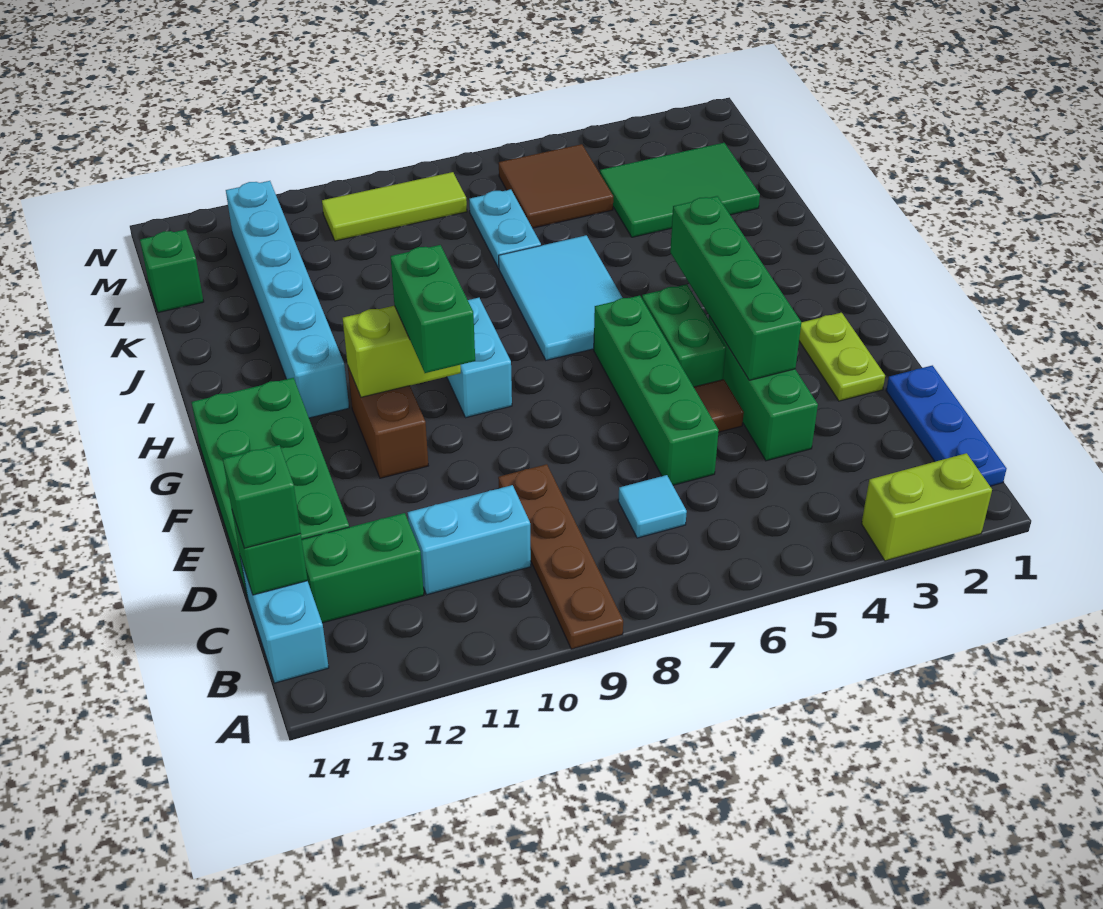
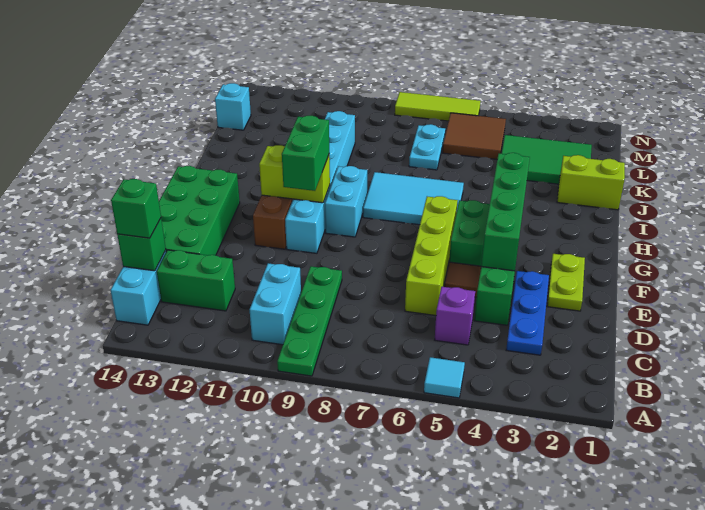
lime brick A2:A3 level 1 -> lime brick J1:J2 level 1
brown plate A9:D9 level 1 -> green plate A9:D9 level 1
blue plate B1:D1 level 1 -> blue plate C3:E3 level 1
none -> purple brick C5 level 1
cyan tile C7 level 1 -> cyan tile A5 level 1
cyan brick C10:C11 level 1 -> cyan brick B10:C10 level 1
green brick D6:G6 level 1 -> lime brick D6:G6 level 1
cyan tile H6:J7 level 1 -> cyan tile H6:I8 level 1
cyan brick H12:M12 level 1 -> cyan brick F10:K10 level 1
green brick L14 level 1 -> cyan brick L14 level 1
lime tile M8:M10 level 1 -> lime tile N6:N8 level 1

